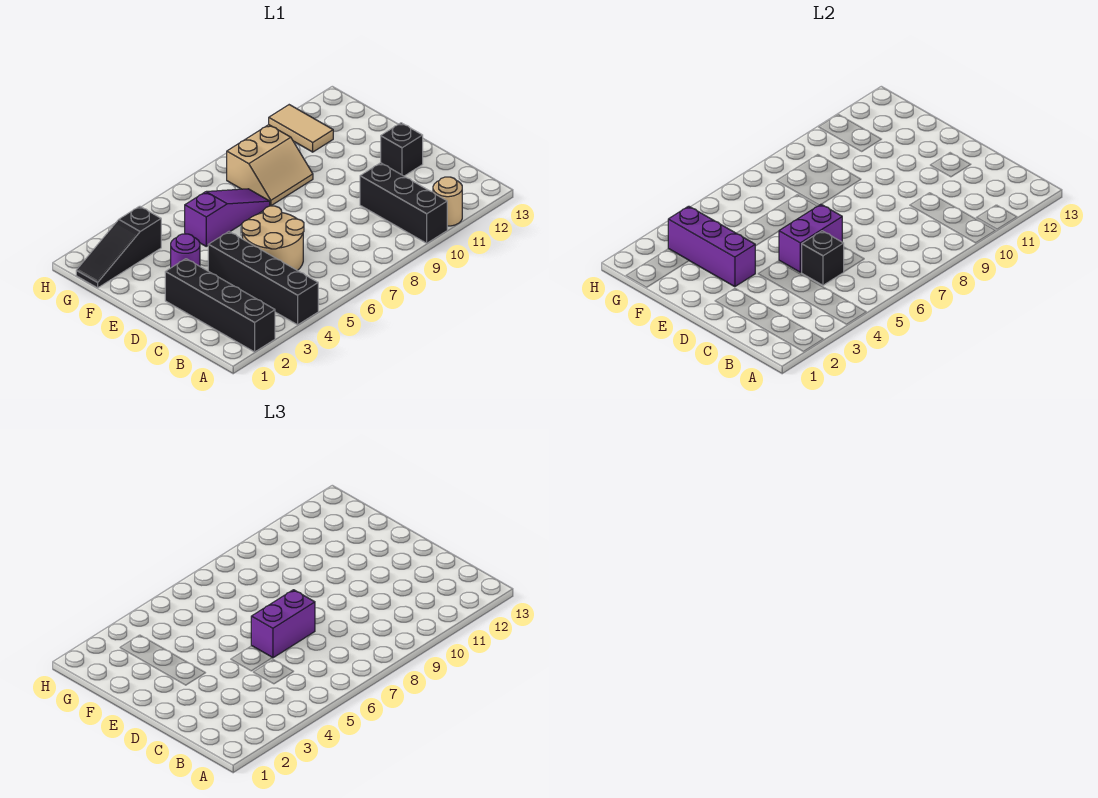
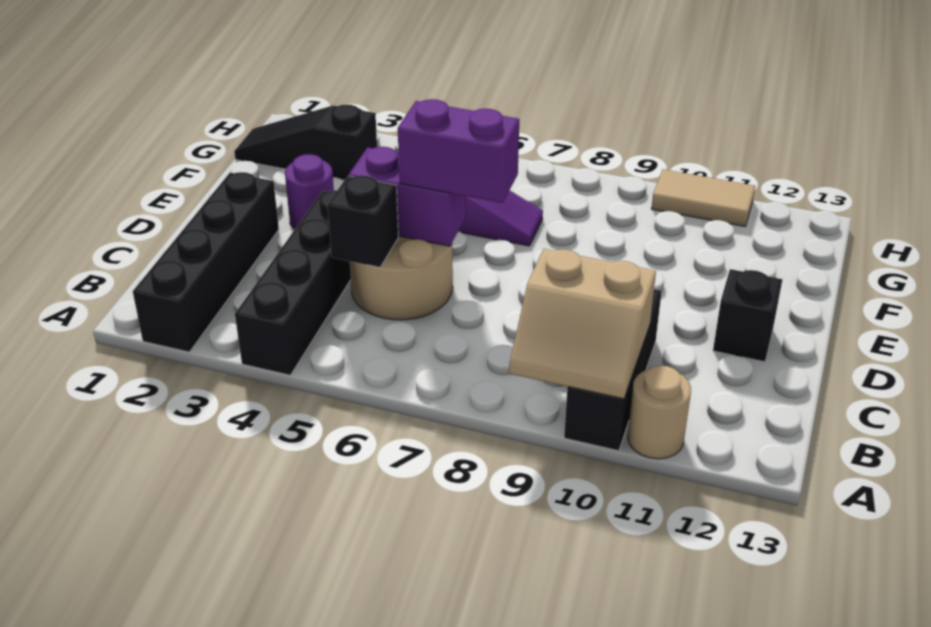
purple brick E3:G3 level 2 -> none
tan slope F8:G9 level 1 top G -> tan slope A9:B10 level 2 top B
tan tile G11:H11 level 1 -> tan tile H10:H11 level 1

